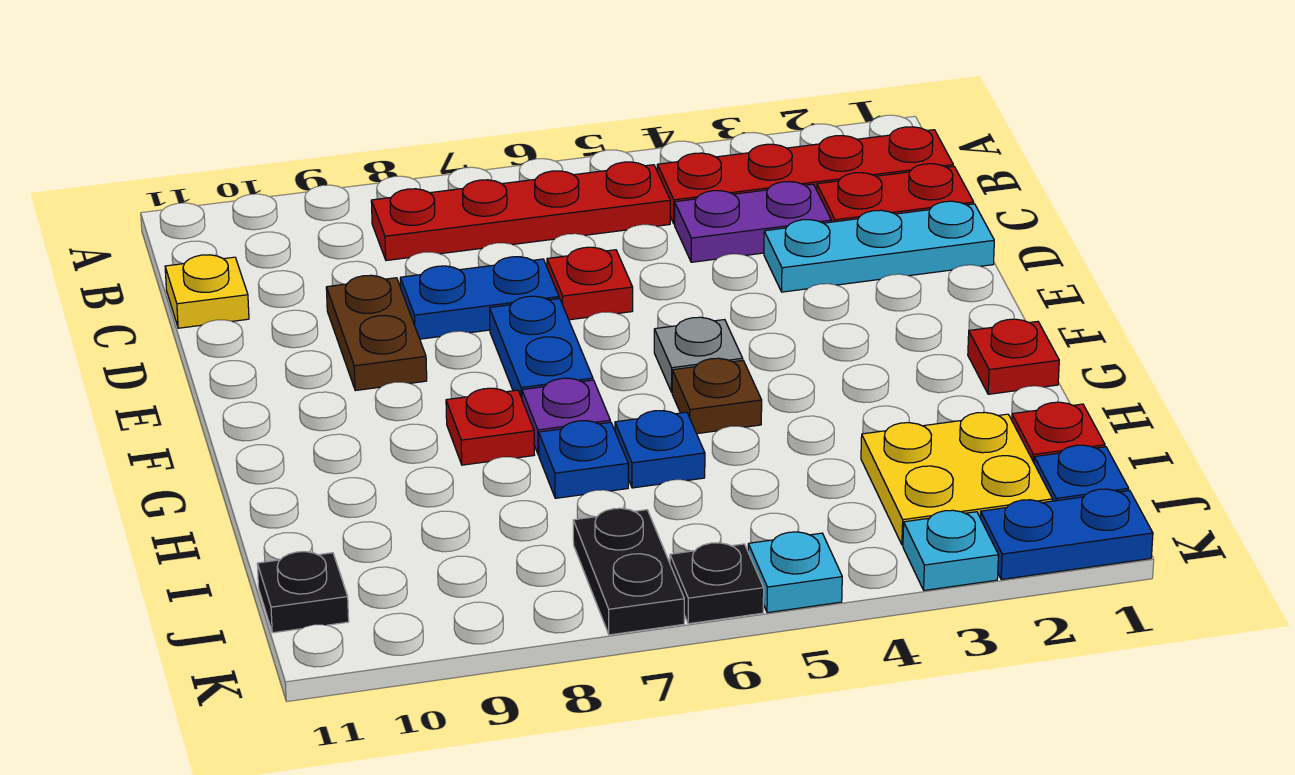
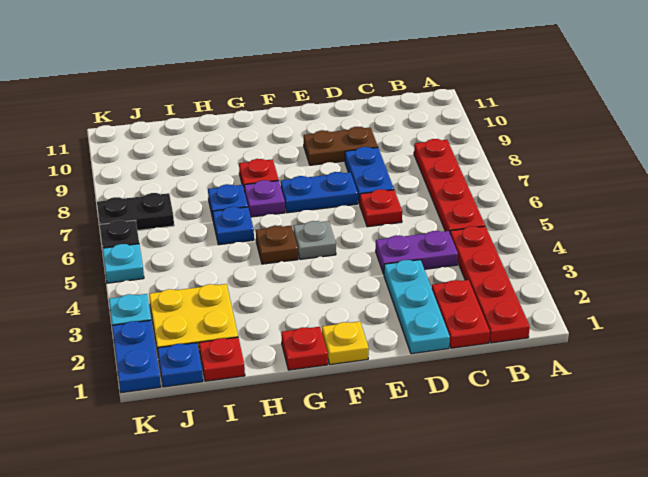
purple plate C3:C4 level 1 -> purple plate C4:D4 level 1
yellow plate C11 level 1 -> yellow plate F1 level 1
black plate J11 level 1 -> none

